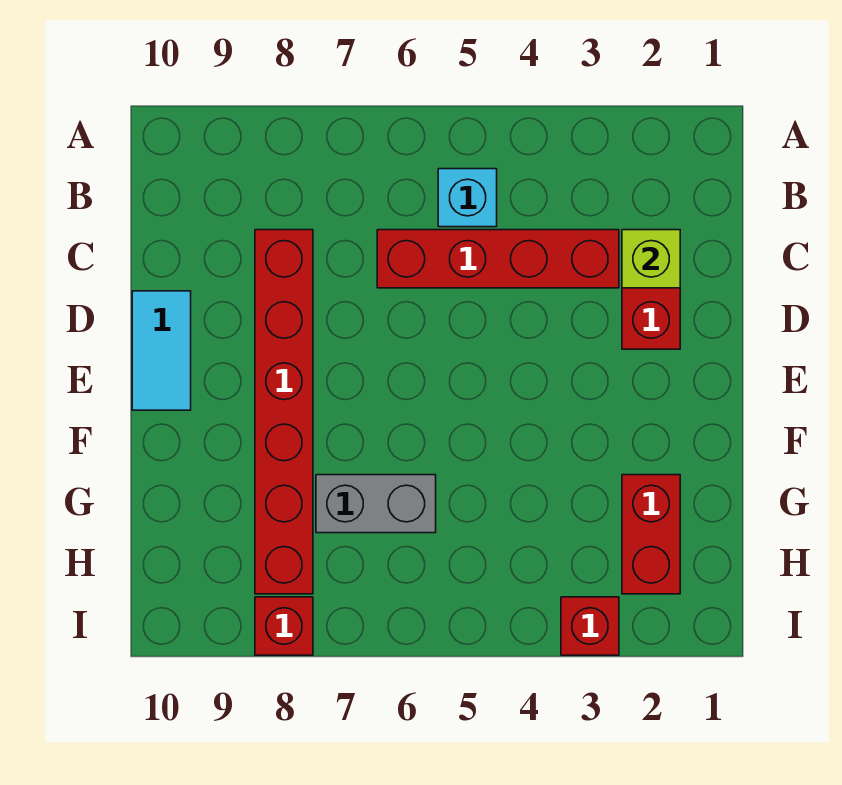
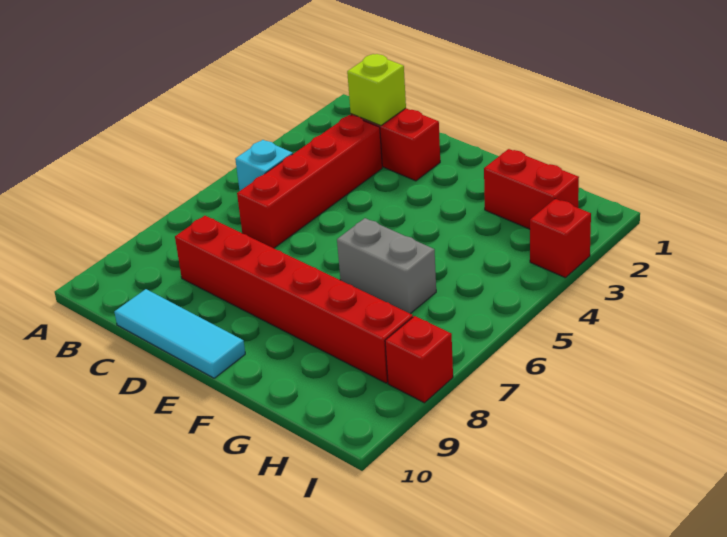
cyan tile D10:E10 level 1 -> cyan tile C10:E10 level 1
grey brick G6:G7 level 1 -> grey brick F6:G6 level 1

